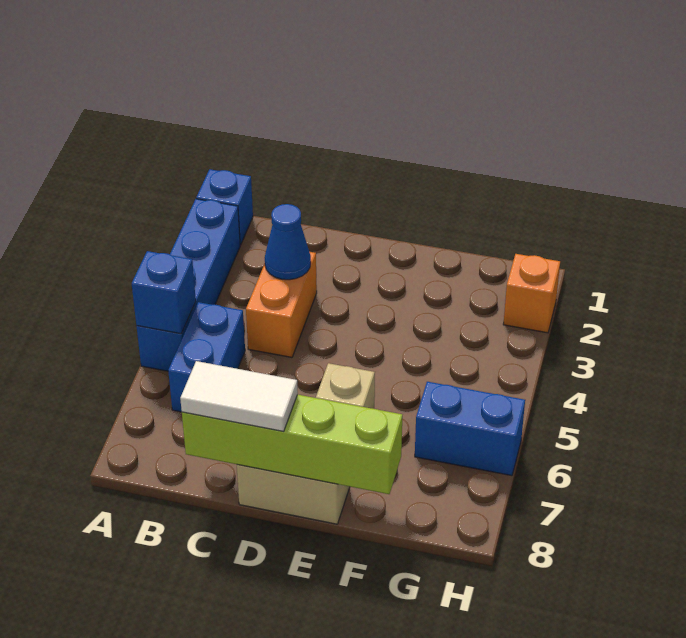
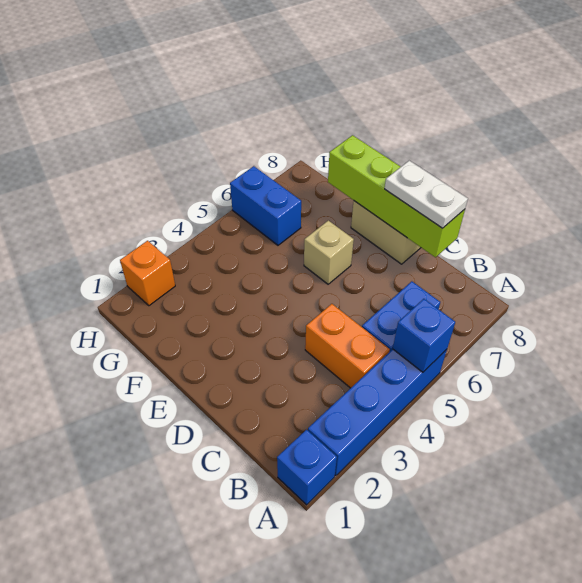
orange brick C3:C4 level 1 -> orange brick B4:C4 level 1
blue cone C3 level 2 -> none
white tile C8:D8 level 3 -> white plate C8:D8 level 3

